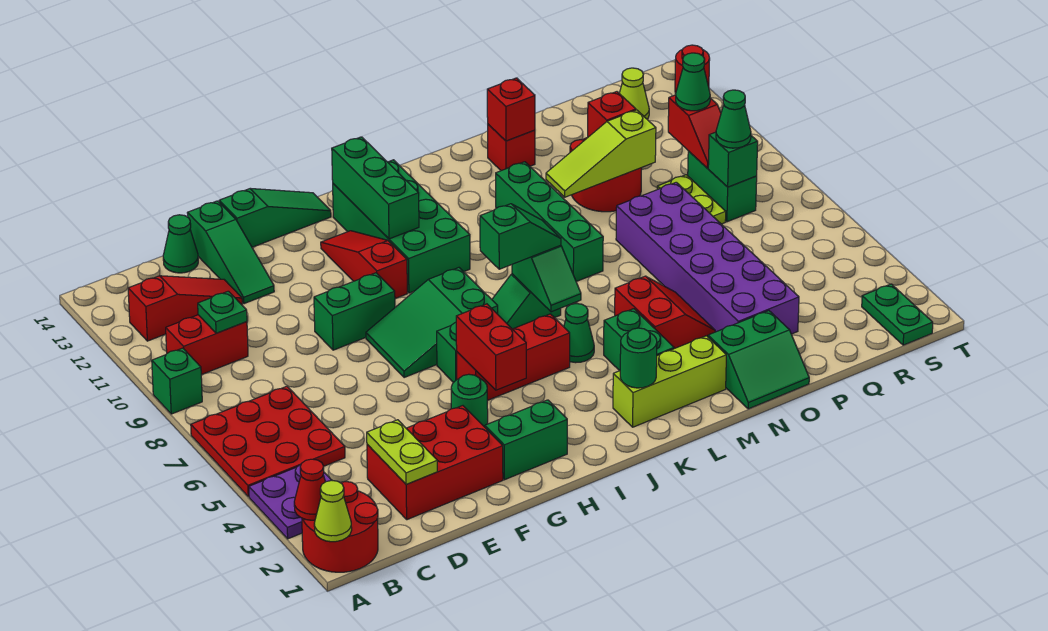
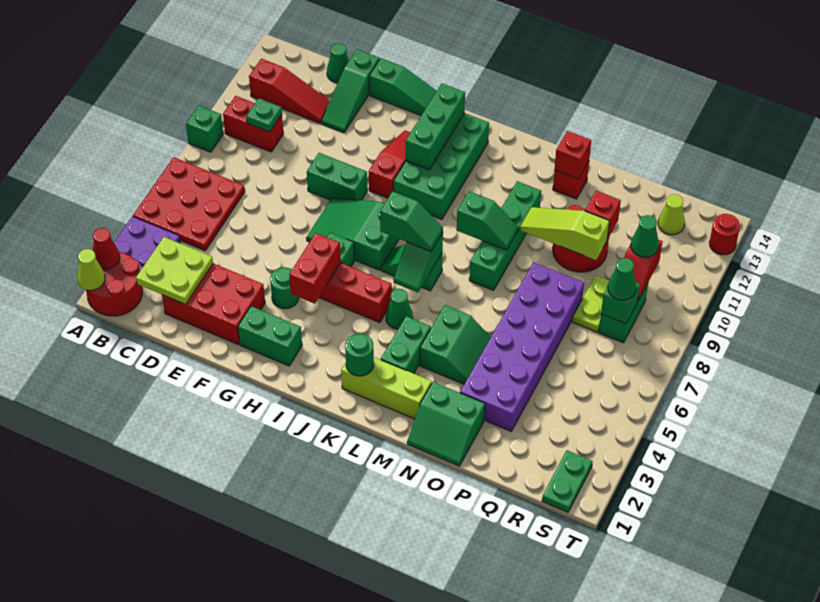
lime plate D2:D3 level 2 -> lime plate C2:D3 level 2
none -> green slope L9:M9 level 2 top L
red slope M4:N5 level 1 top M -> green slope M4:N5 level 1 top M

